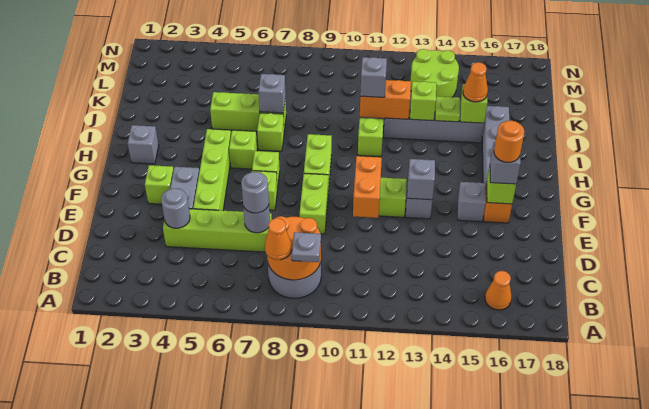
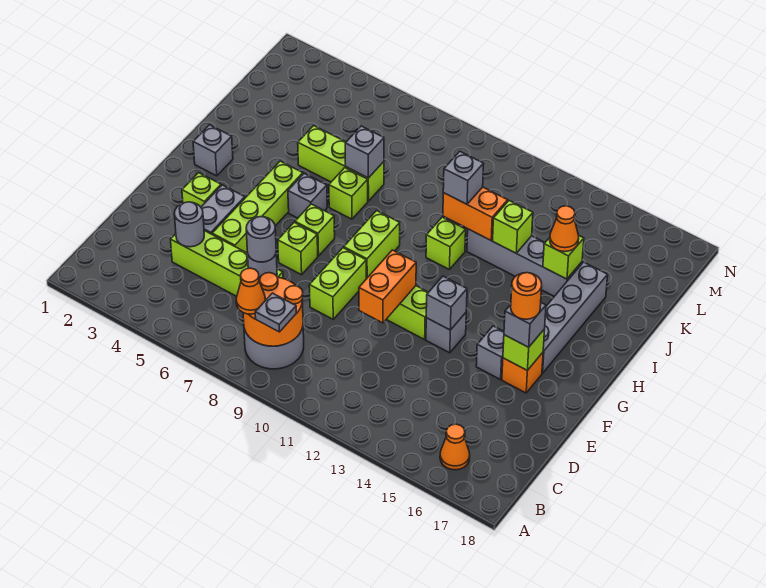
lime brick H6 level 1 -> grey brick H6 level 1
lime plate J14 level 2 -> none
lime round brick L13:M14 level 1 -> none

